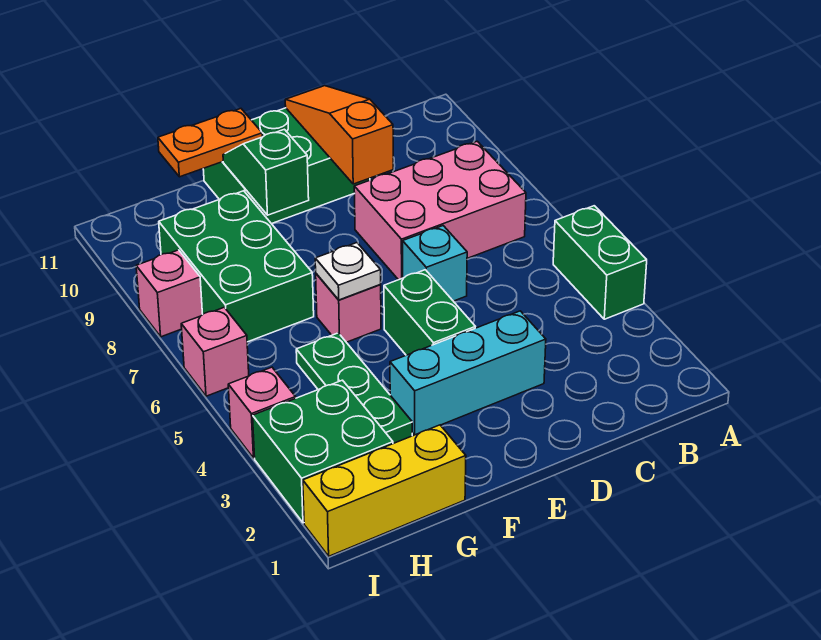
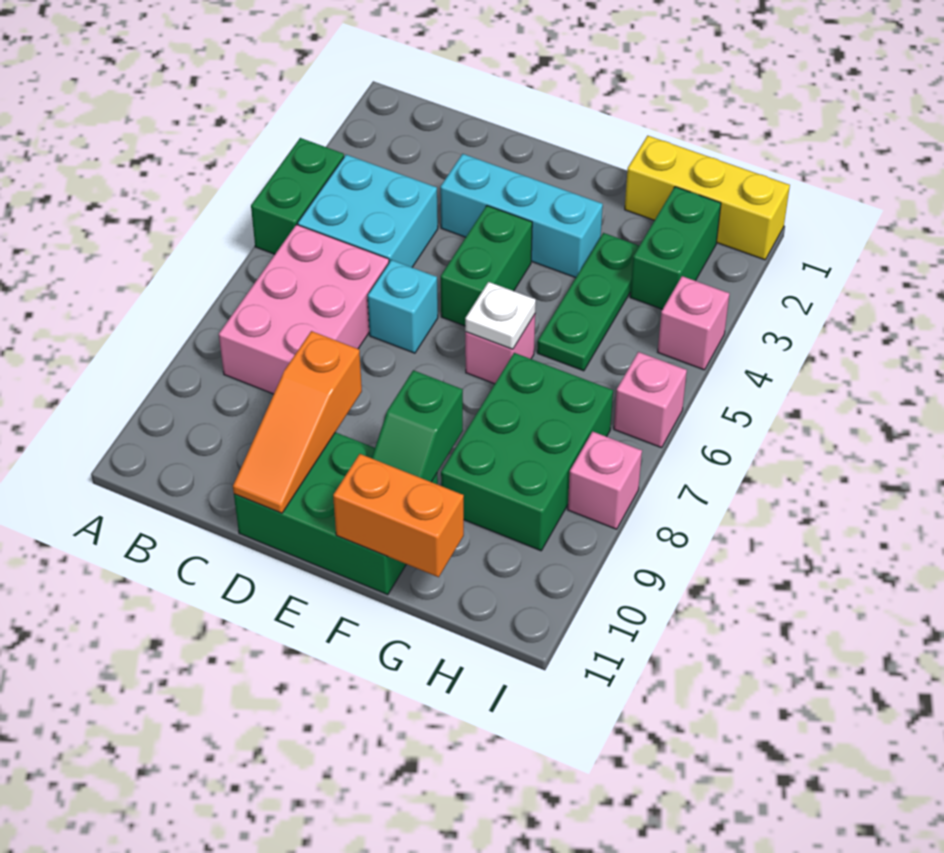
none -> cyan brick B4:C5 level 1
pink brick B7:D8 level 1 -> pink brick B6:C8 level 1
orange plate F11:G11 level 2 -> orange brick F11:G11 level 2
green brick H2:I3 level 1 -> green brick H2:H3 level 1

